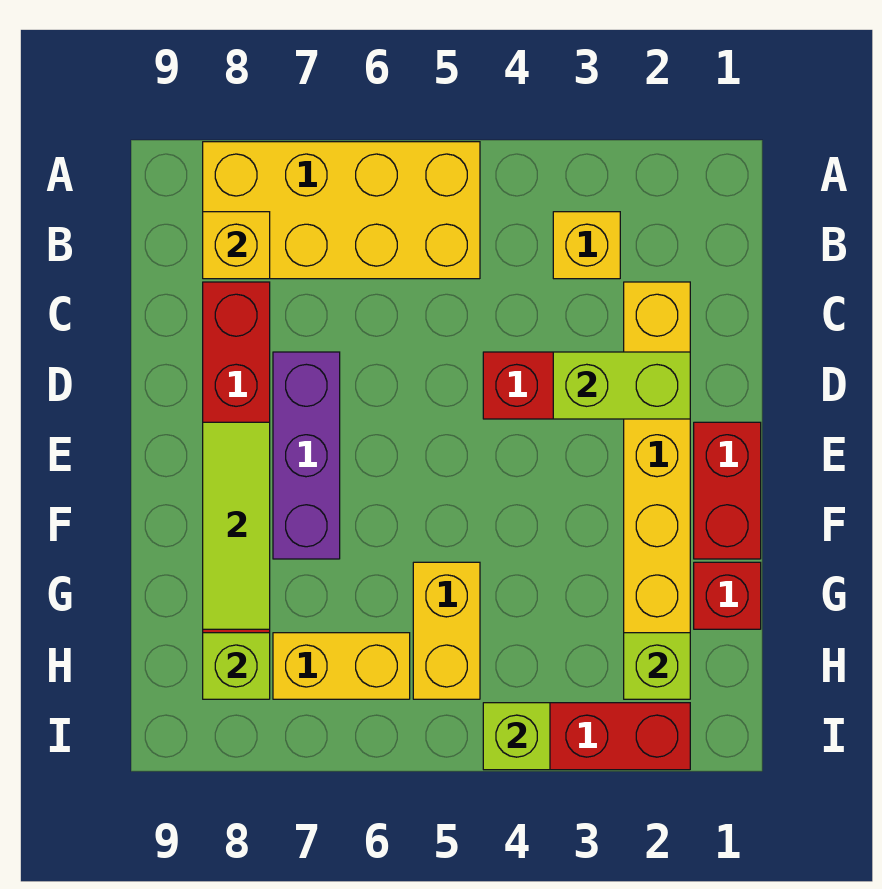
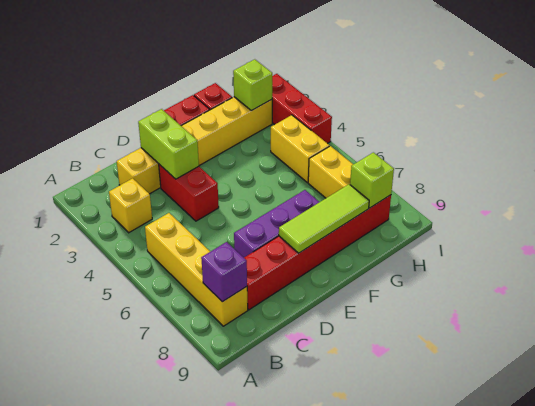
yellow brick A5:B8 level 1 -> yellow brick B5:B8 level 1
yellow brick B8 level 2 -> purple brick B8 level 2
yellow brick G5:H5 level 1 -> yellow brick H4:H5 level 1
lime brick I4 level 2 -> none

